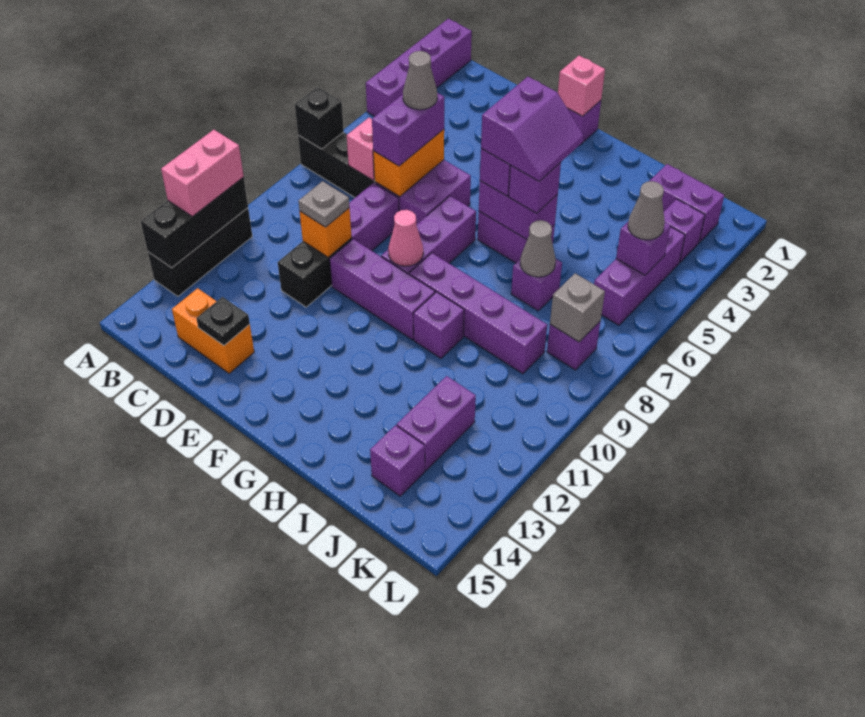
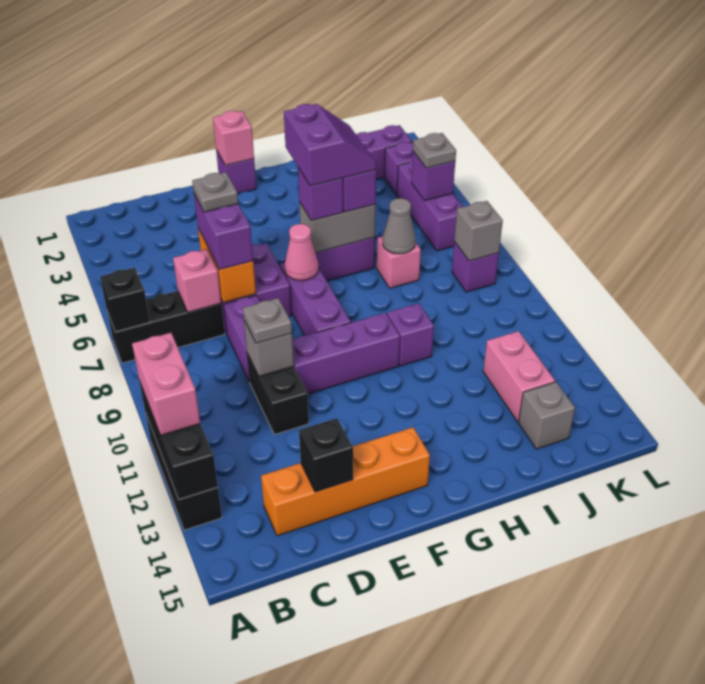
purple brick A1:A4 level 1 -> none
orange brick C14:D14 level 1 -> orange brick C14:F14 level 1
grey cone D6 level 4 -> grey plate D6 level 4
orange brick D10 level 2 -> grey brick D10 level 2
black plate D14 level 2 -> black brick D14 level 2
pink cone F9 level 2 -> pink cone F7 level 2
purple brick G6:H6 level 2 -> grey brick G6:H6 level 2
purple brick G9:J9 level 1 -> none
purple brick I7 level 1 -> pink brick I7 level 1
purple brick J12:J13 level 1 -> pink brick J12:J13 level 1
purple brick J14 level 1 -> grey brick J14 level 1
grey cone K5 level 3 -> grey plate K5 level 3

